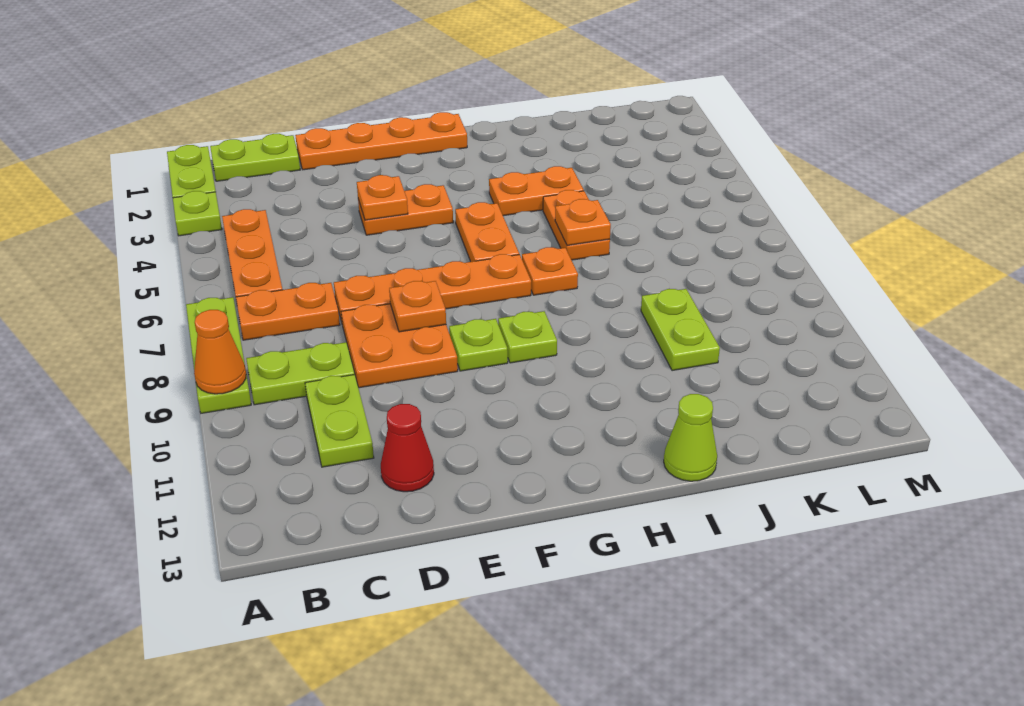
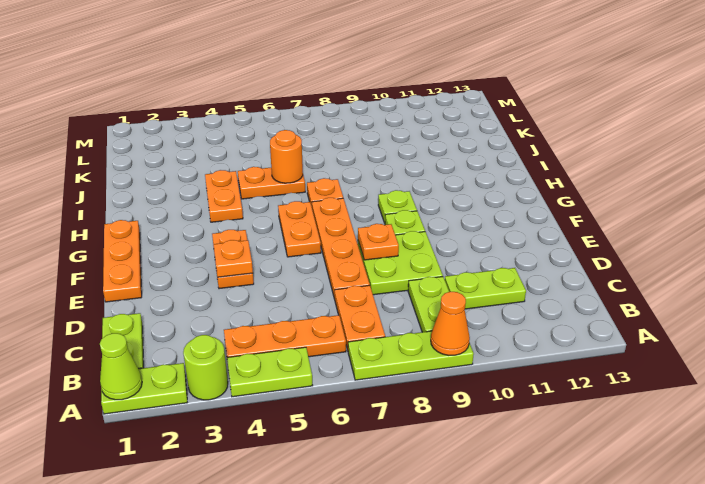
lime plate A3 level 1 -> lime round brick A3 level 1
orange plate D1:G1 level 1 -> orange plate E1:G1 level 1
orange plate D8:E9 level 1 -> lime plate D8:E9 level 1
red cone D12 level 1 -> none
orange plate G5:G6 level 1 -> orange plate F6:G6 level 1
orange plate I6 level 2 -> orange round brick I6 level 2
lime cone I13 level 1 -> lime cone A1 level 2
lime plate J9:J10 level 1 -> lime plate A4:A5 level 1

